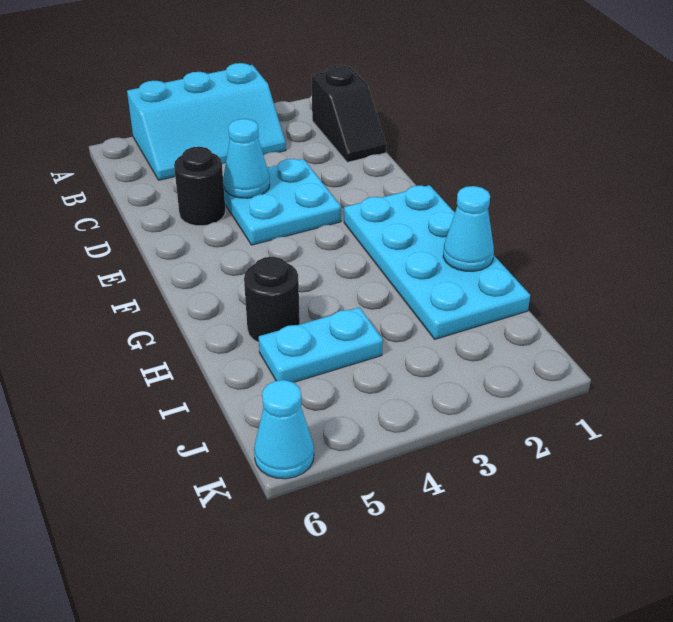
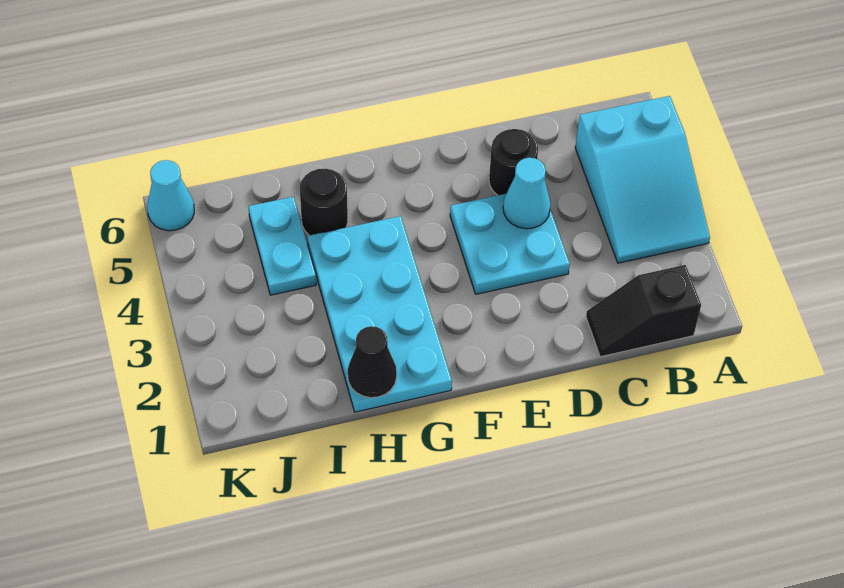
cyan slope A3:B5 level 1 top A -> cyan slope A3:B5 level 1 top 5
cyan plate F1:I2 level 1 -> cyan plate G1:H4 level 1
cyan cone H1 level 2 -> black cone H1 level 2

